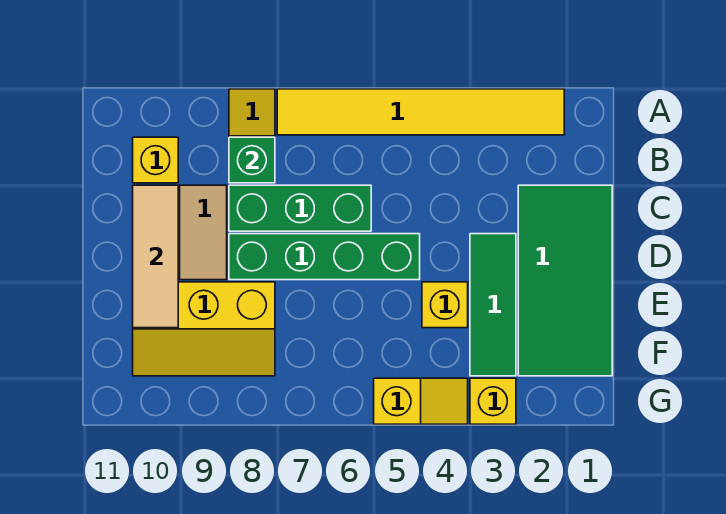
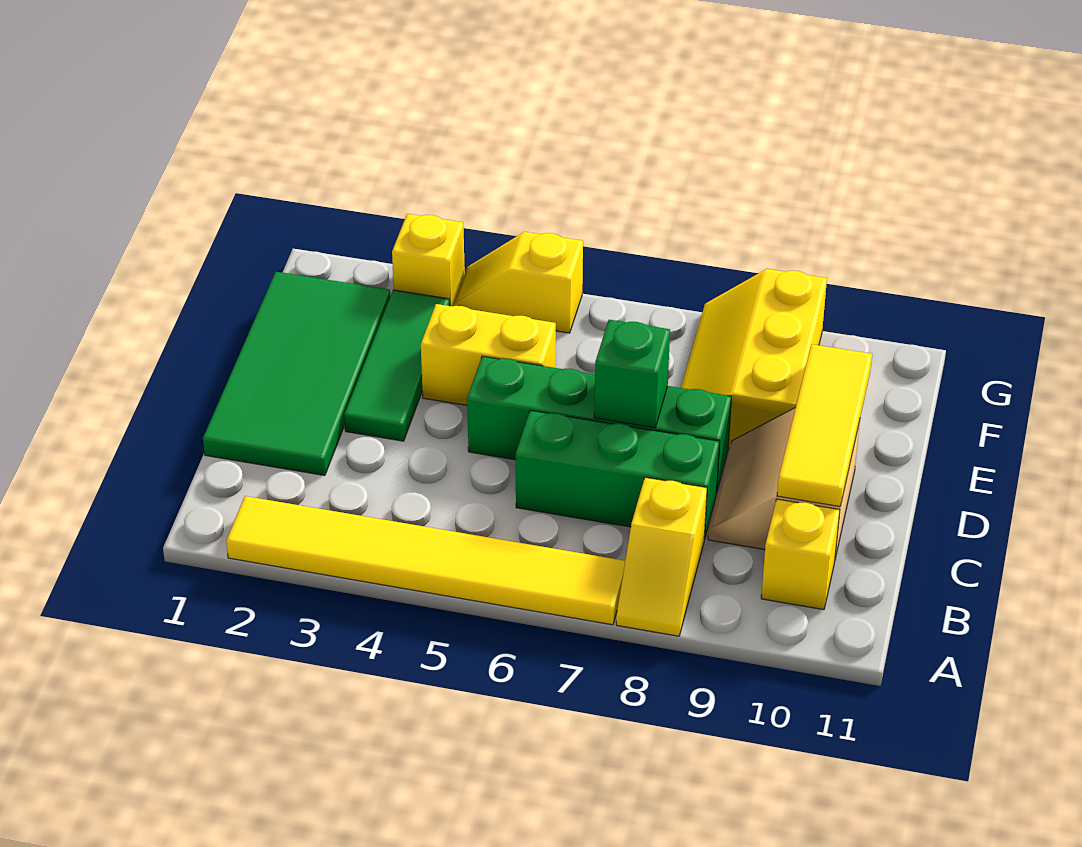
green brick B8 level 2 -> green brick D7 level 2
tan tile C10:E10 level 2 -> yellow tile C10:E10 level 2
yellow brick E4 level 1 -> yellow brick E4:E5 level 1
yellow slope E8:F10 level 1 top E -> yellow slope E8:G9 level 1 top 9

